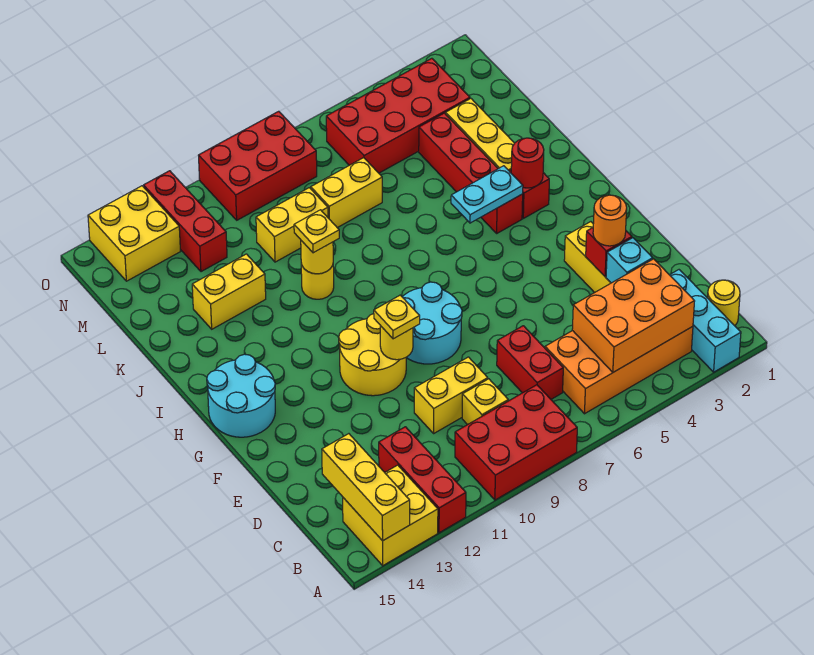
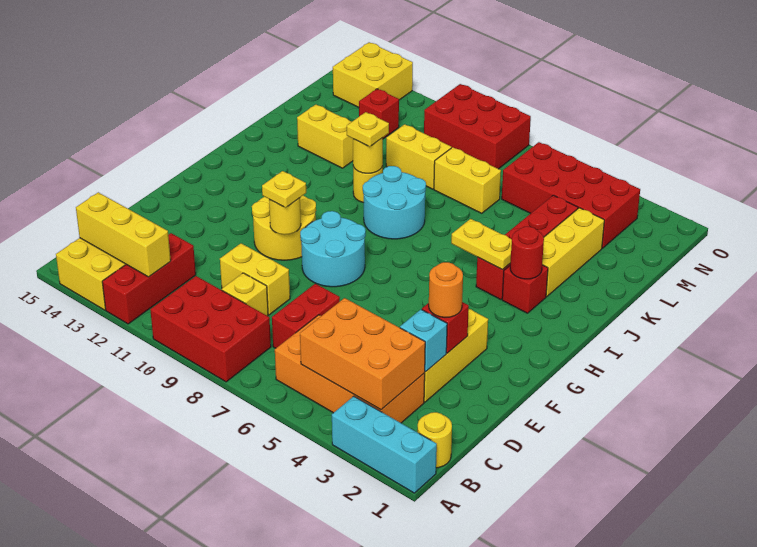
cyan brick A2:C2 level 1 -> cyan brick A1:A3 level 1
yellow brick A14:C14 level 2 -> yellow brick B12:B14 level 2
cyan round brick G14:H15 level 1 -> cyan round brick I8:J9 level 1
cyan plate I4:I5 level 2 -> yellow plate I4:I5 level 2
red brick M12:O12 level 1 -> red brick M12 level 1

